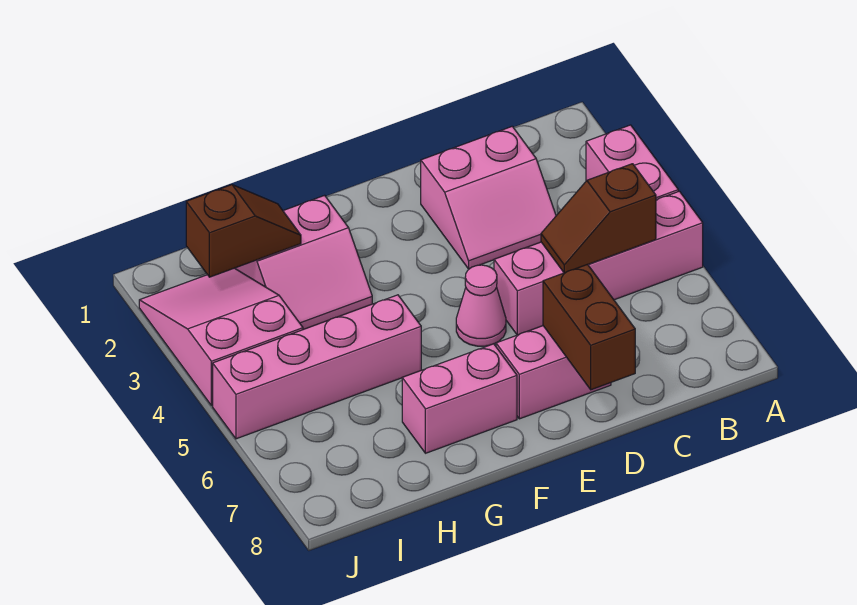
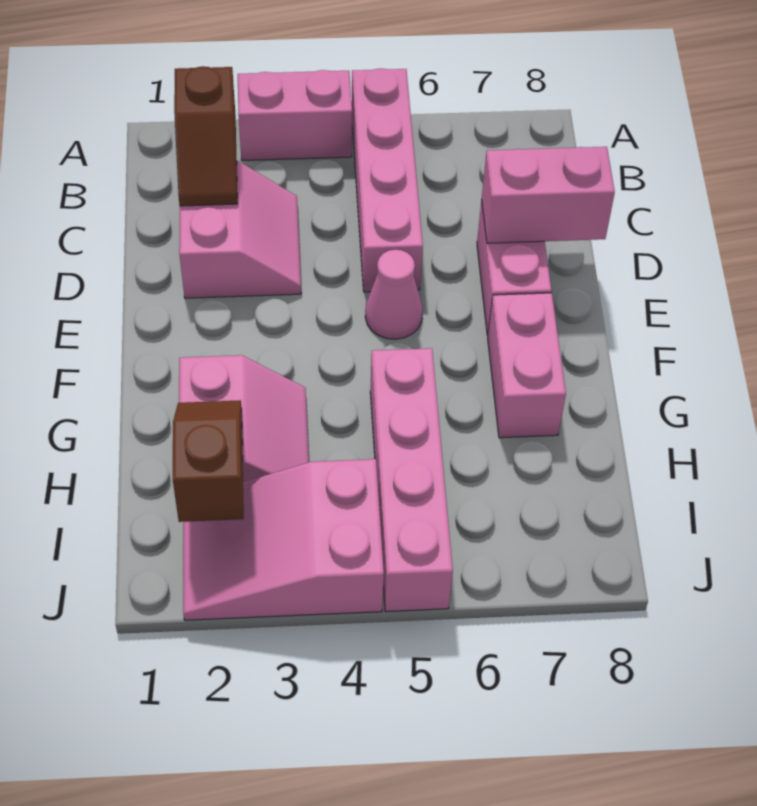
brown slope B5:C5 level 2 top B -> brown slope B2:C2 level 2 top B
brown brick D7:D8 level 2 -> pink brick D7:D8 level 2

